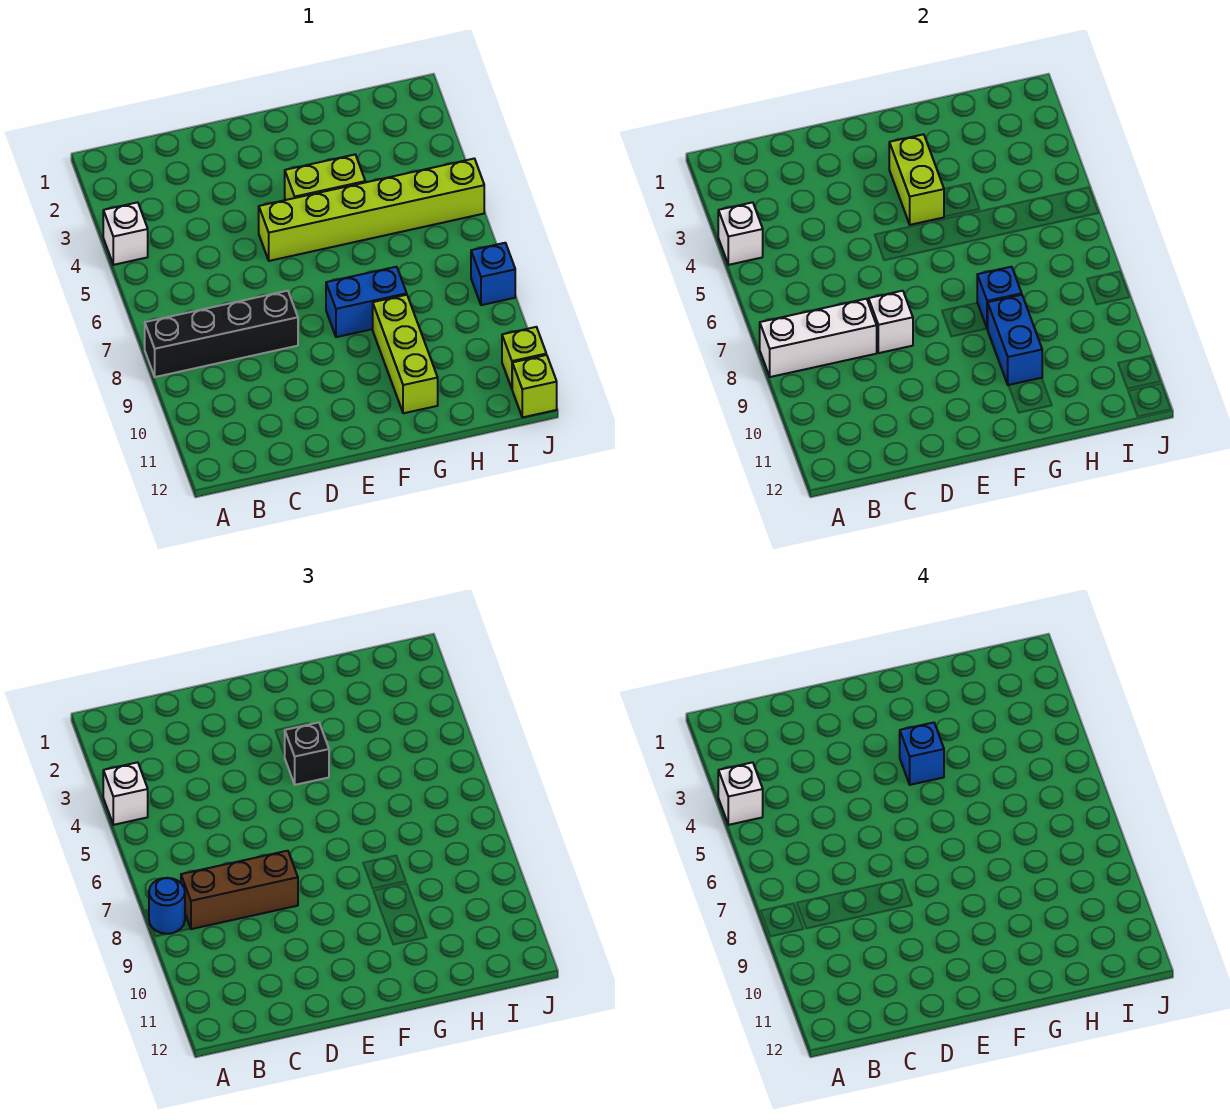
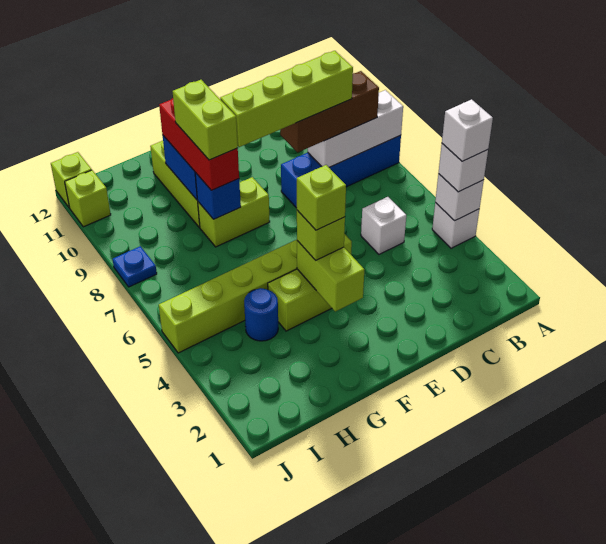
black brick A8:D8 level 1 -> blue brick A8:D8 level 1
blue round brick A8 level 3 -> blue round brick H4 level 1
none -> lime brick C8:F8 level 4
white brick D8 level 2 -> white brick C5 level 1
black brick F4 level 3 -> lime brick F4 level 3
blue brick F4 level 4 -> lime brick F4 level 4
blue brick F8:G8 level 1 -> lime brick F8:G8 level 1
none -> red brick G8:G10 level 3
none -> lime brick G8:G9 level 4
blue brick J8 level 1 -> blue plate J8 level 1

